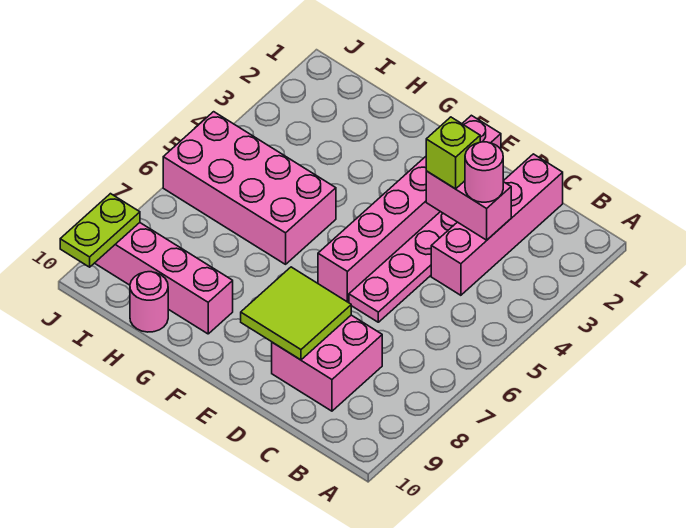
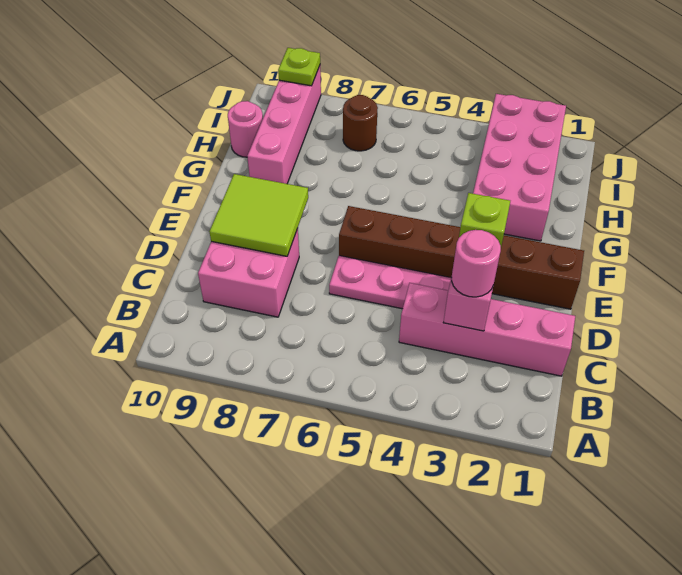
pink brick E1:E6 level 1 -> brown brick E1:E6 level 1
pink brick G5:J6 level 1 -> pink brick G2:J3 level 1
none -> brown round brick I7 level 1
lime plate J9:J10 level 2 -> lime plate J9 level 2

